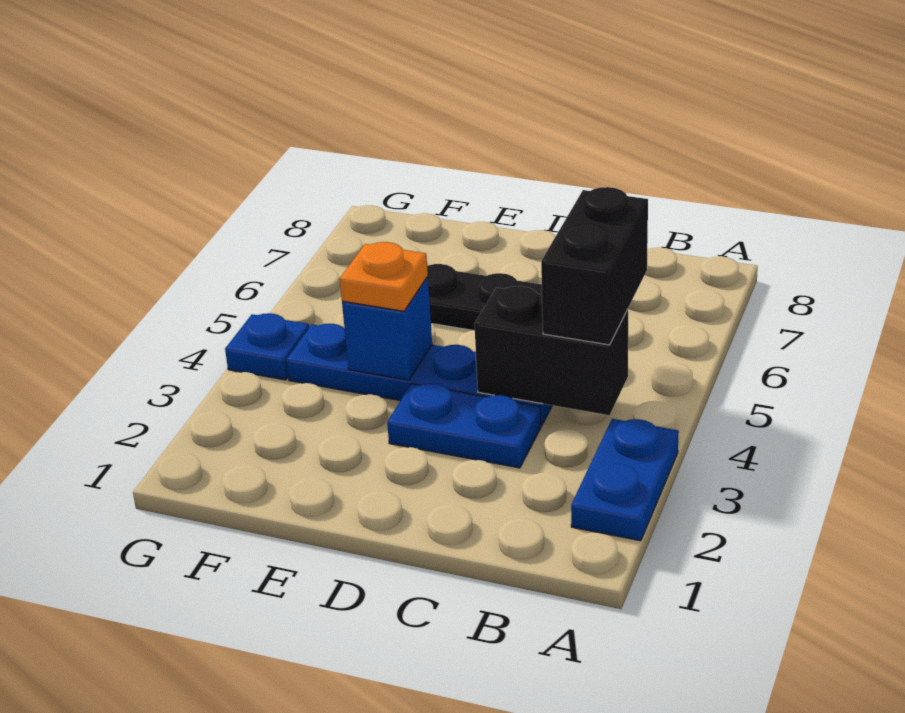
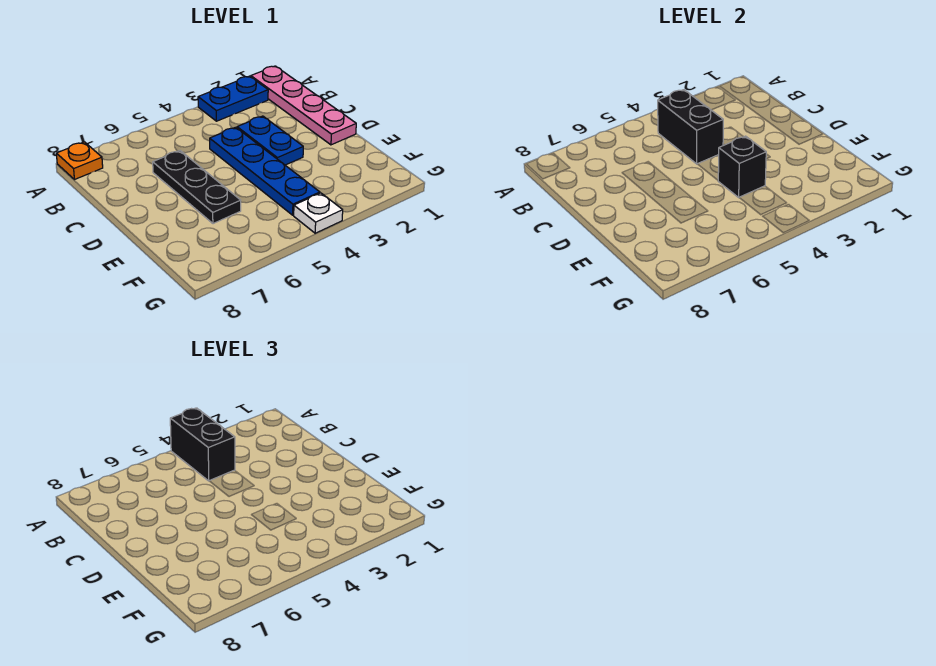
none -> pink plate A1:D1 level 1
black brick B4:B5 level 3 -> black brick A4:B4 level 3
blue brick E4 level 2 -> black brick E4 level 2
orange plate E4 level 3 -> orange plate A8 level 1
blue plate G4 level 1 -> white plate G4 level 1

